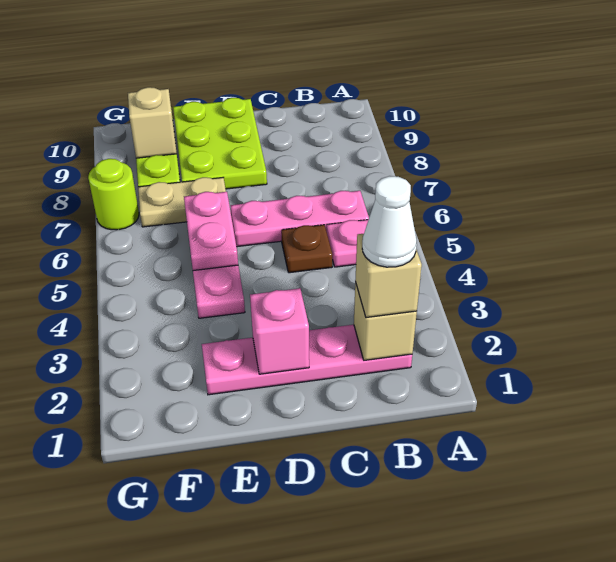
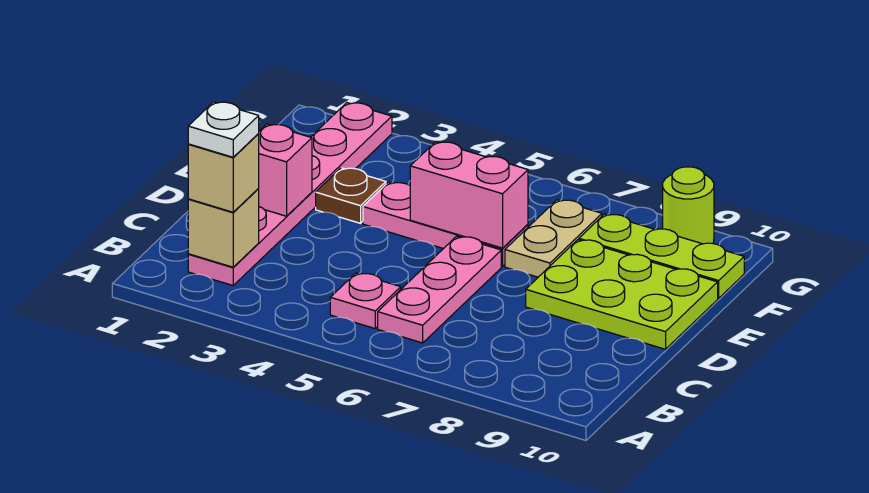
pink plate B2:E2 level 1 -> pink plate B2:G2 level 1
white cone B2 level 4 -> white plate B2 level 4
brown plate C5 level 1 -> brown plate E3 level 1
pink plate E5:E6 level 2 -> pink brick E5:E6 level 2
tan brick F9 level 2 -> none
lime round brick G7 level 1 -> lime round brick G9 level 1

